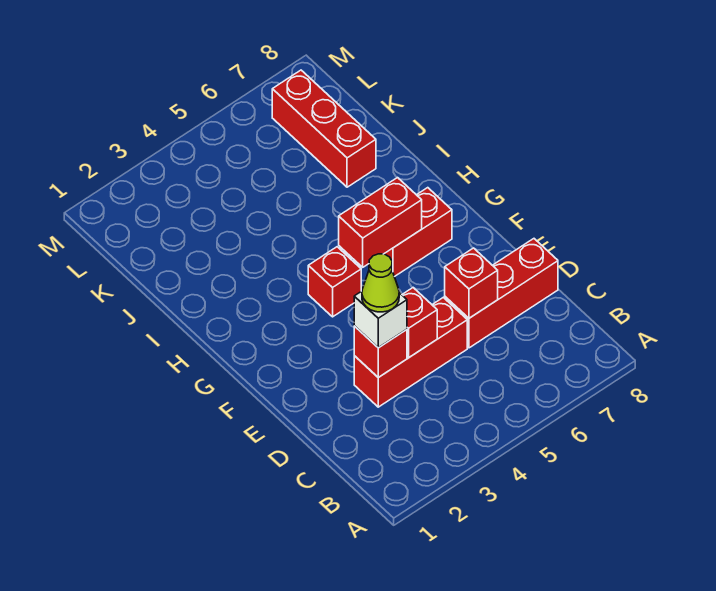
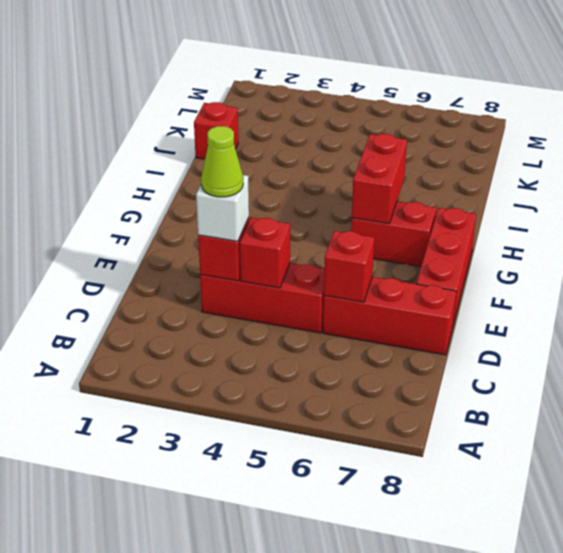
red brick G4 level 1 -> red brick J1 level 1
red brick G5:G6 level 2 -> red brick G6:H6 level 2
red brick J7:L7 level 1 -> red brick E8:G8 level 1

